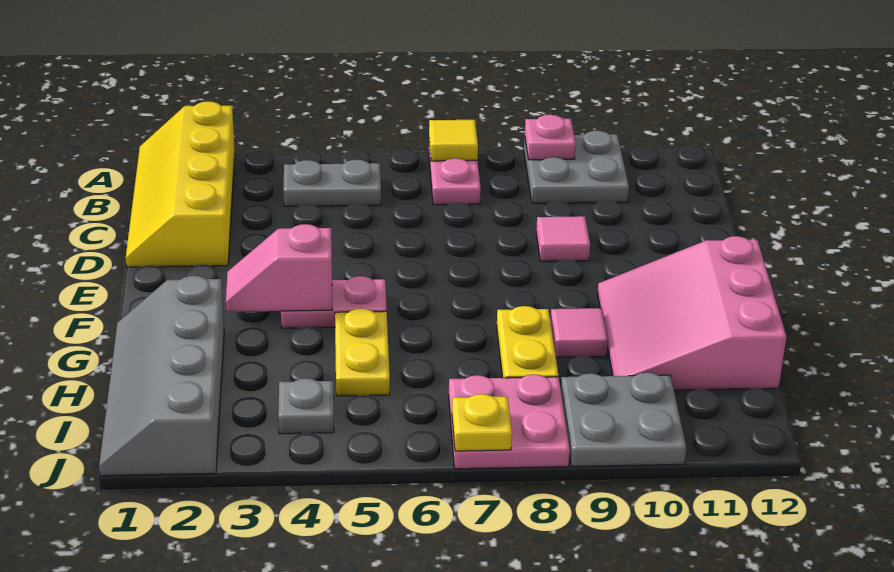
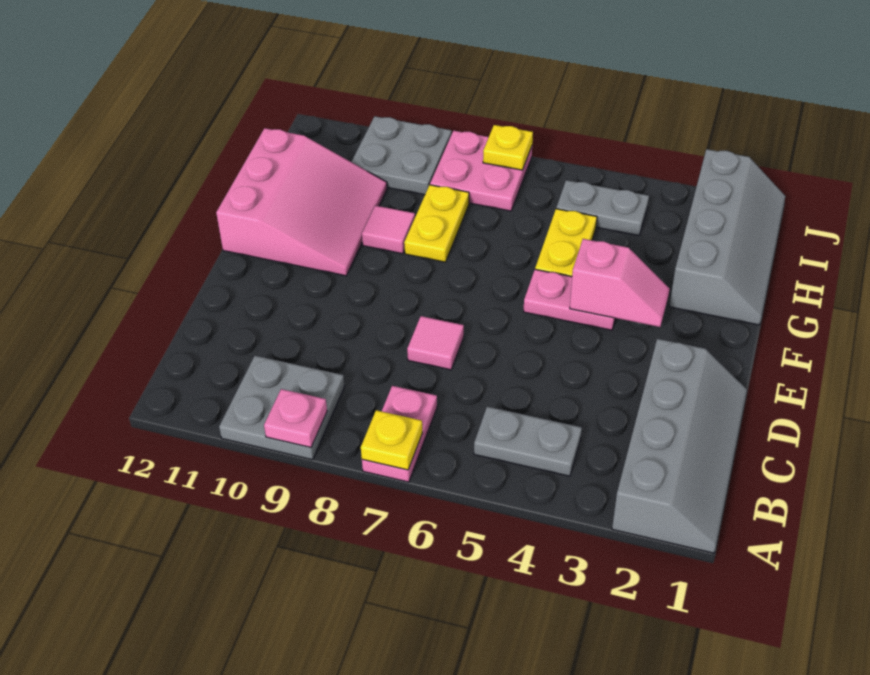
yellow slope A1:D2 level 1 top 2 -> grey slope A1:D2 level 1 top 2
yellow tile A7 level 2 -> yellow plate A7 level 2
pink tile D9 level 1 -> pink tile D7 level 1
grey plate I4 level 1 -> grey plate I4:I5 level 1

